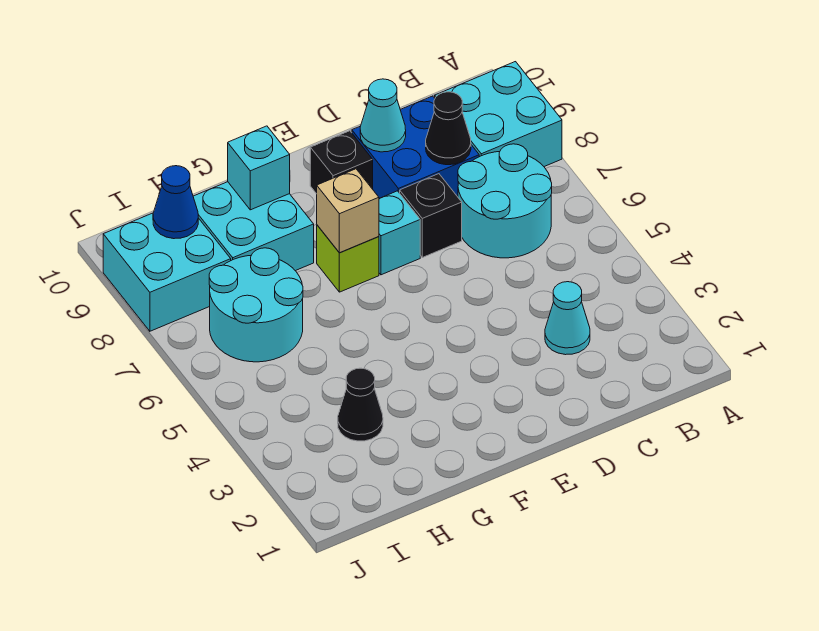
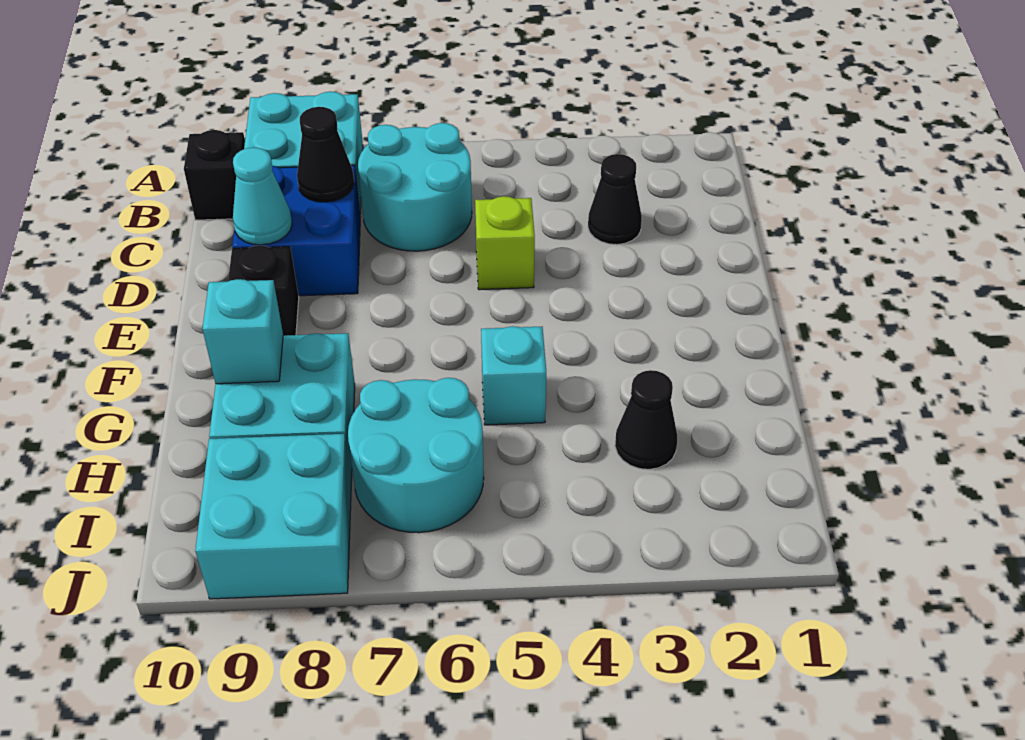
cyan cone C3 level 1 -> black cone C3 level 1
black brick D7 level 1 -> black brick B10 level 1
cyan brick E7 level 1 -> cyan brick G5 level 1
lime brick F7 level 1 -> lime brick D5 level 1
tan brick F7 level 2 -> none
blue cone I9 level 2 -> none

